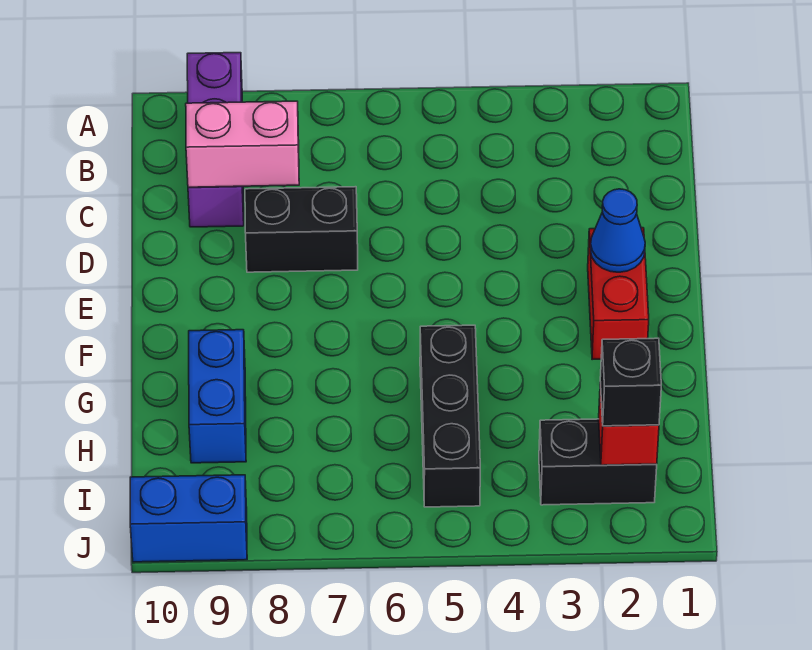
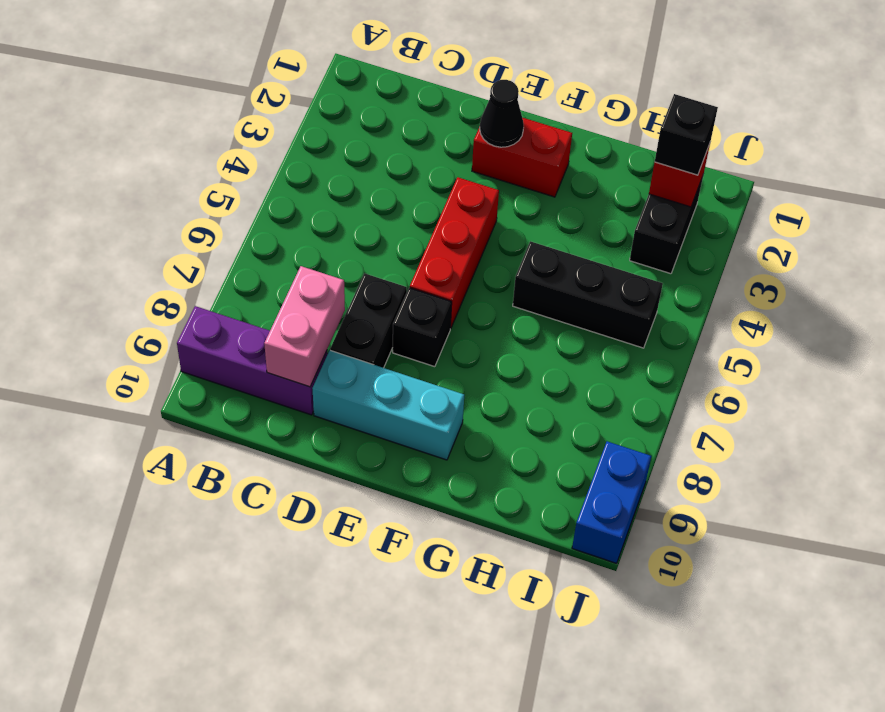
none -> cyan brick D9:F9 level 1
blue cone E2 level 2 -> black cone E2 level 2
none -> red brick E4:E6 level 1
none -> black brick E7 level 1
blue brick G9:H9 level 1 -> none

